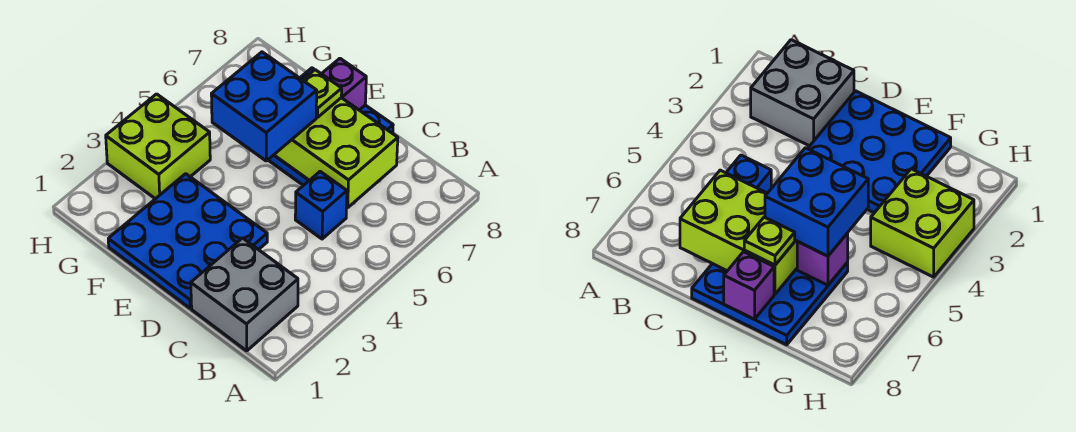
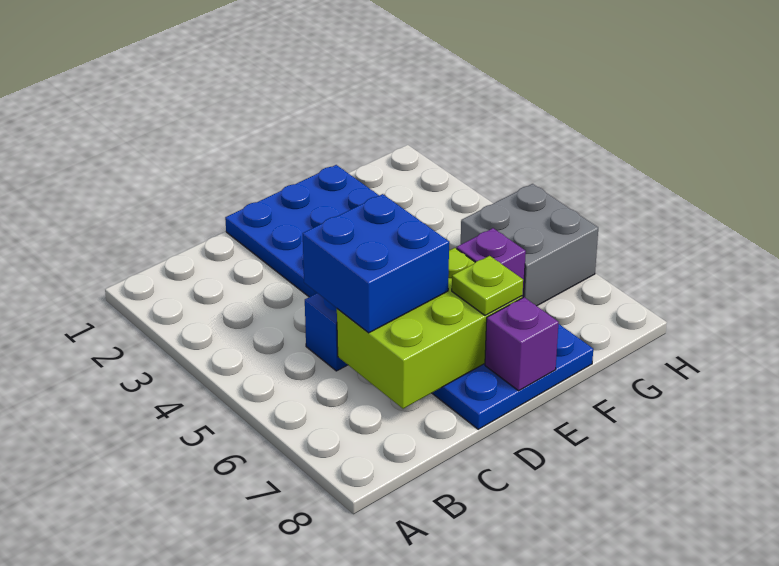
grey brick B1:C2 level 1 -> grey brick G5:H6 level 1
blue brick E5:F6 level 3 -> blue brick C5:D6 level 3
lime brick G3:H4 level 1 -> none

